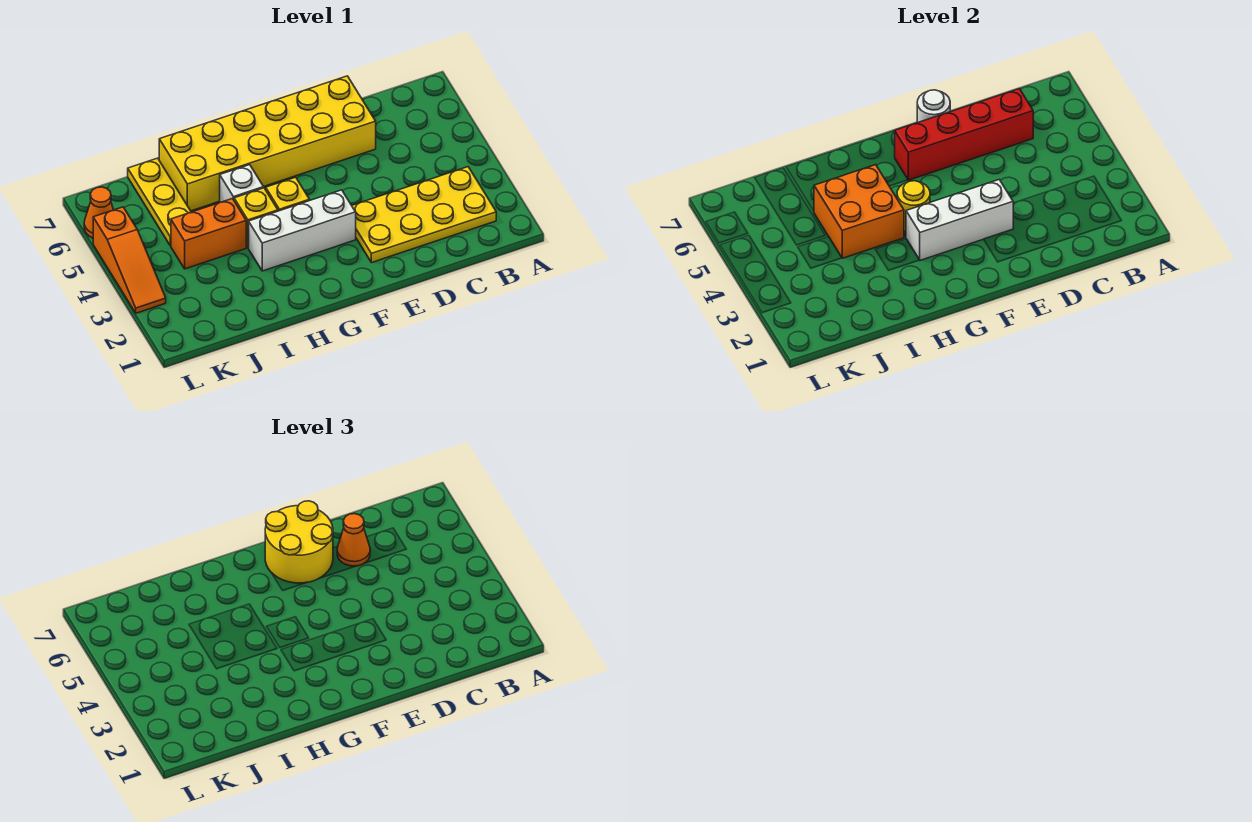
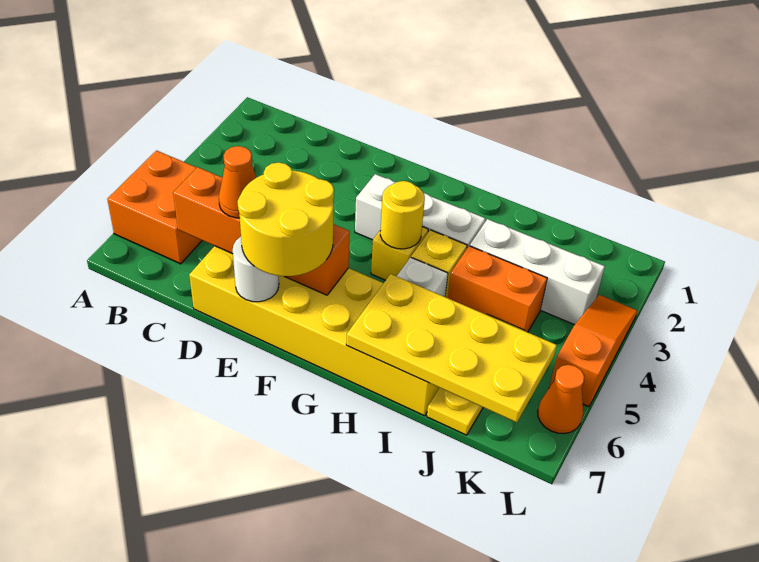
yellow plate B2:E3 level 1 -> yellow plate H6:K7 level 2
red brick C6:F6 level 2 -> orange brick C6:F6 level 2
white brick E3:G3 level 2 -> white brick I3:K3 level 1
orange brick H4:I5 level 2 -> orange brick A5:B6 level 1

